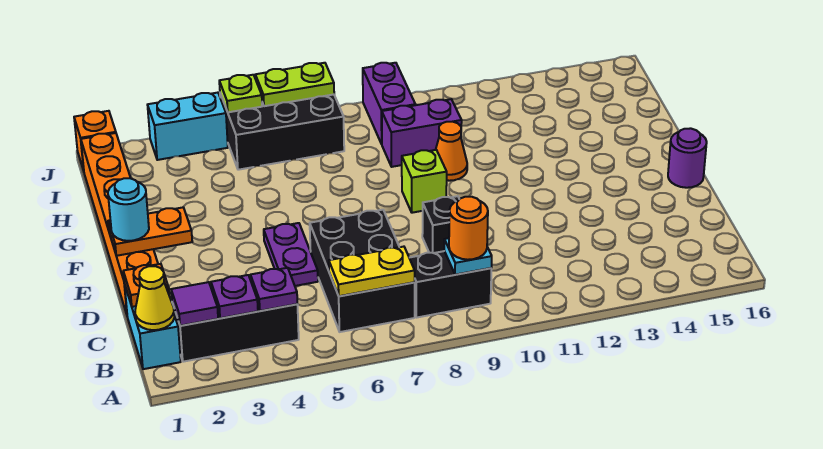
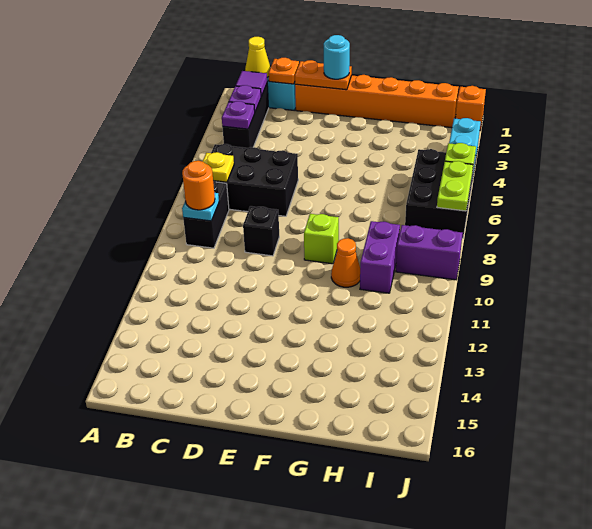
yellow plate B6:B7 level 2 -> yellow plate B7 level 2
purple plate D5:E5 level 1 -> none
orange plate E1:E2 level 2 -> orange plate D1:E1 level 2
purple round brick E16 level 1 -> none

